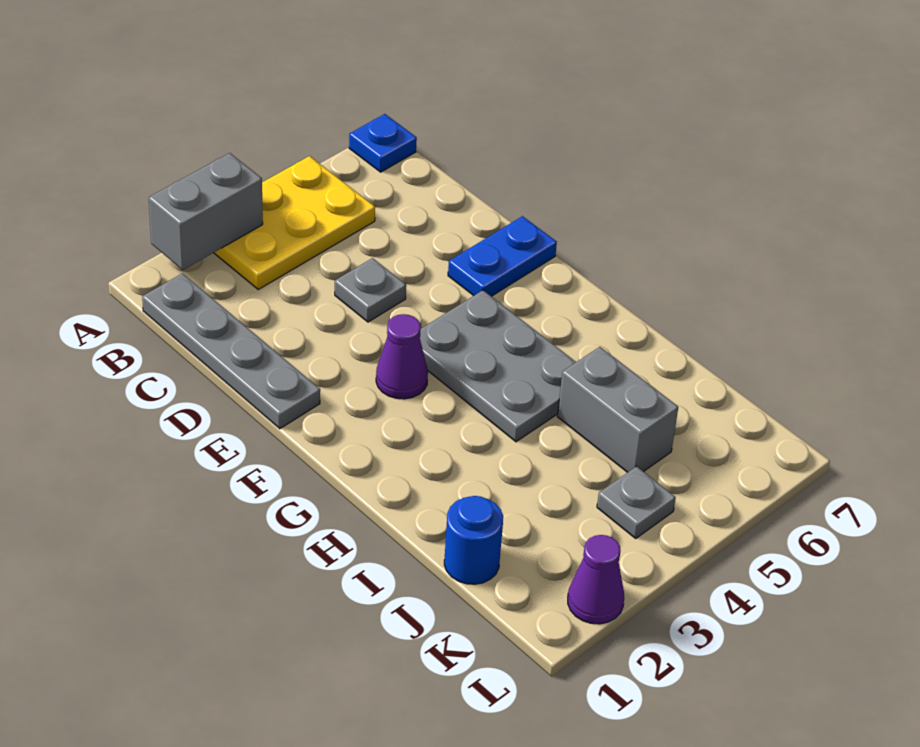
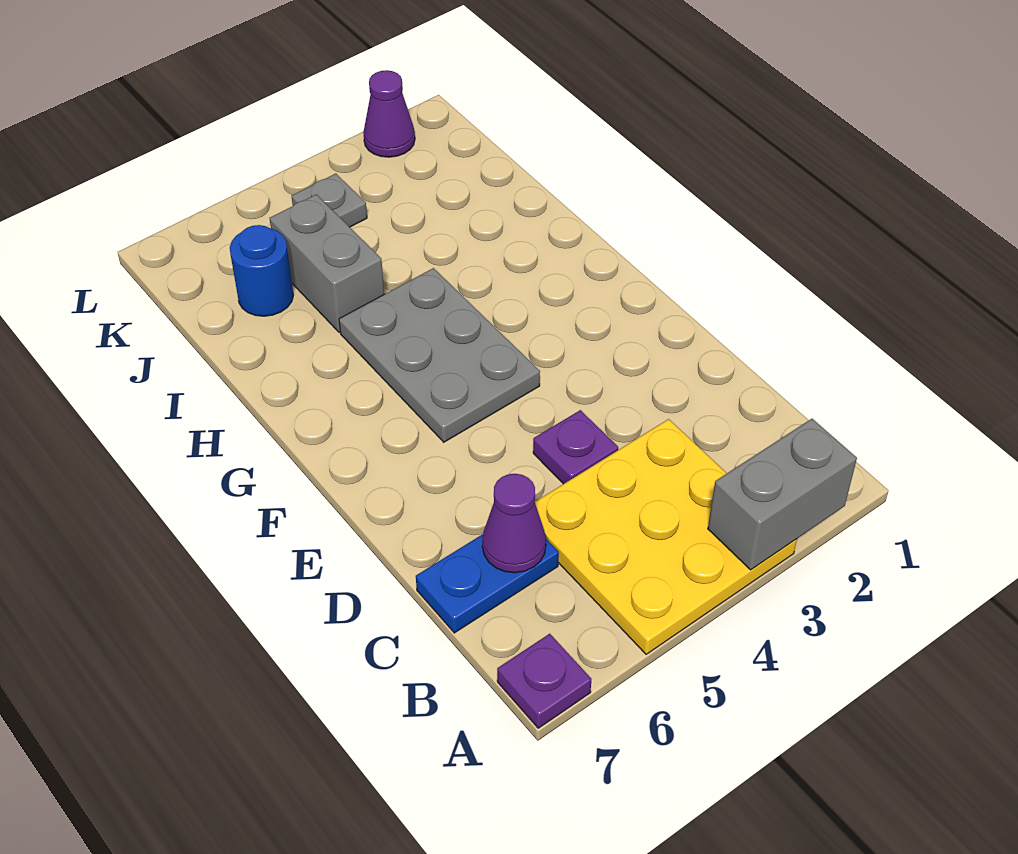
yellow plate A3:B5 level 1 -> yellow plate A3:C5 level 1
blue plate A7 level 1 -> purple plate A7 level 1
grey plate B1:E1 level 1 -> none
grey plate D4 level 1 -> purple plate D4 level 1
blue plate E6:E7 level 1 -> blue plate C6:C7 level 1
purple cone F3 level 1 -> purple cone C6 level 2
blue round brick J1 level 1 -> blue round brick J6 level 1

